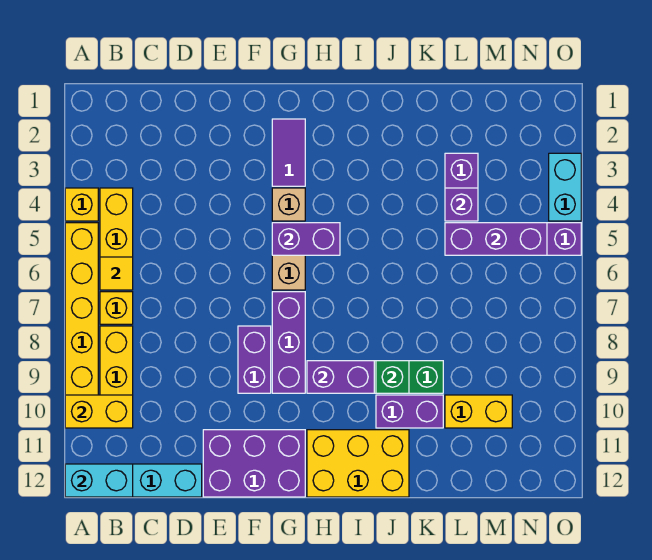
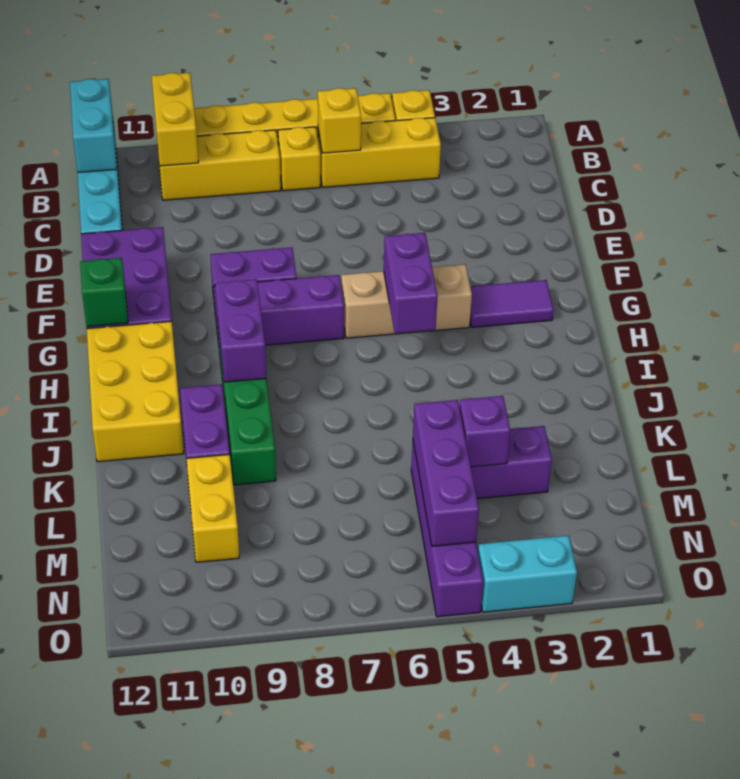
yellow tile B6 level 2 -> yellow brick B6 level 2
green brick J9 level 2 -> green brick G12 level 2

